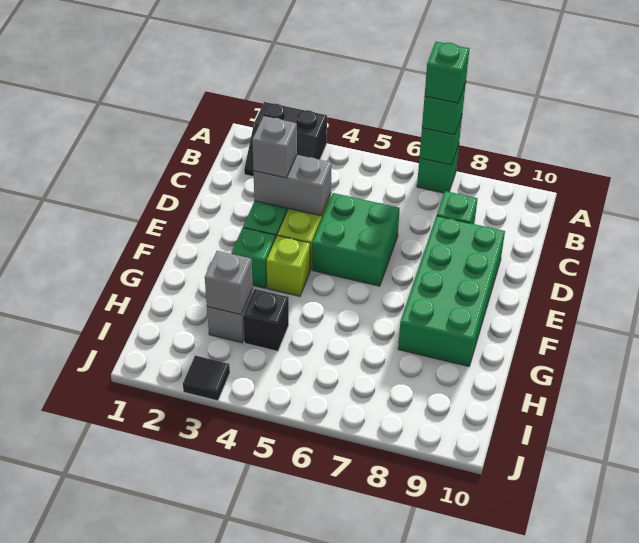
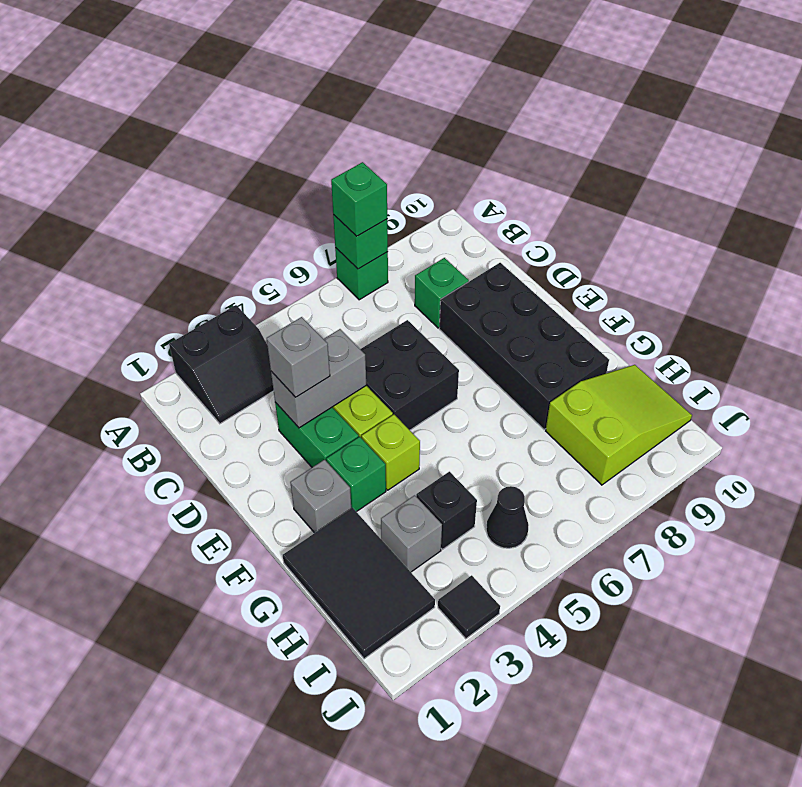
green brick A7 level 4 -> none
green brick D5:E6 level 1 -> black brick D5:E6 level 1
green brick D8:G9 level 1 -> black brick D8:G9 level 1
none -> black tile G1:I2 level 1
grey brick H3 level 2 -> grey brick F2 level 1
none -> lime slope H8:I10 level 1 top 8
none -> black cone I5 level 1

